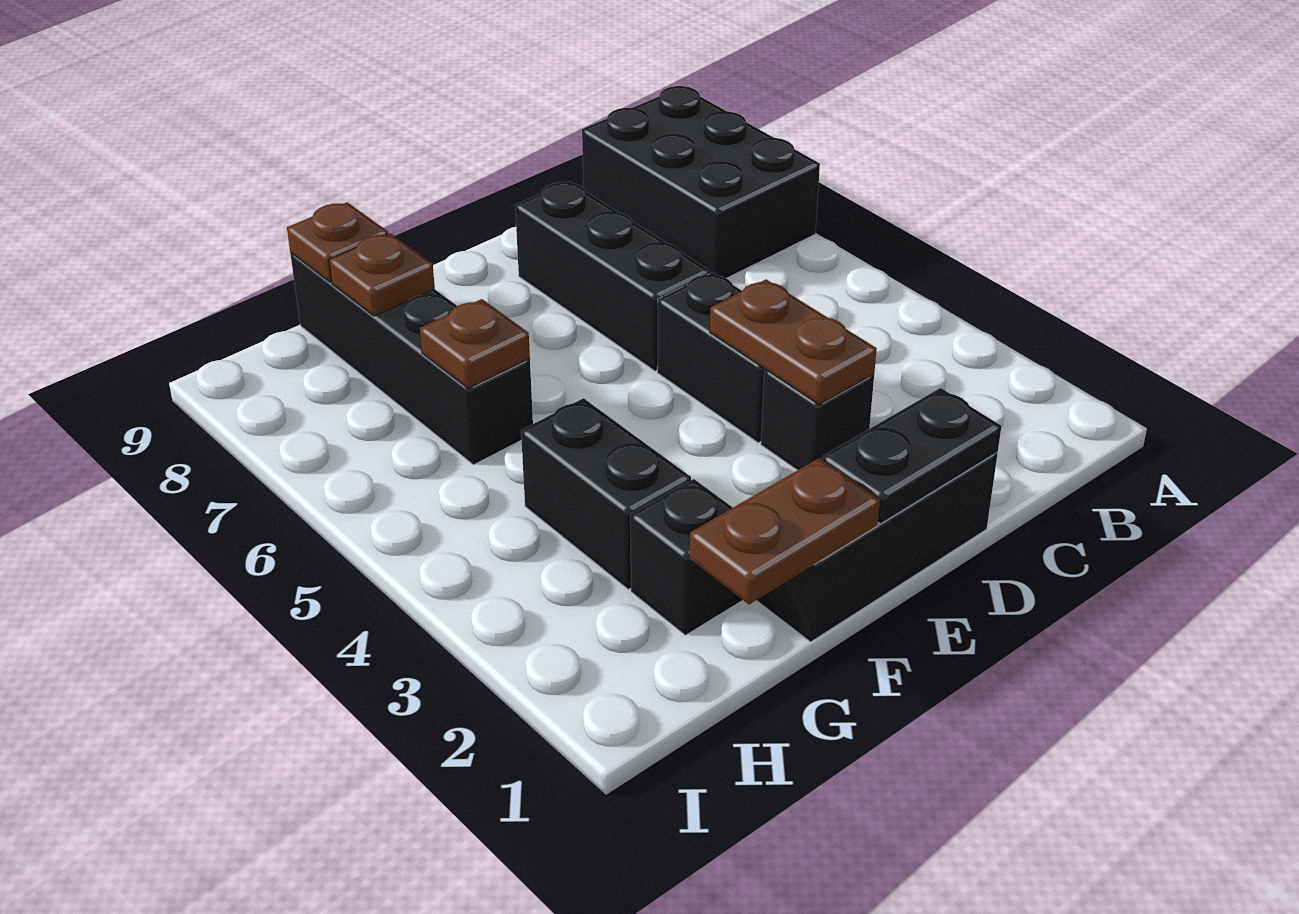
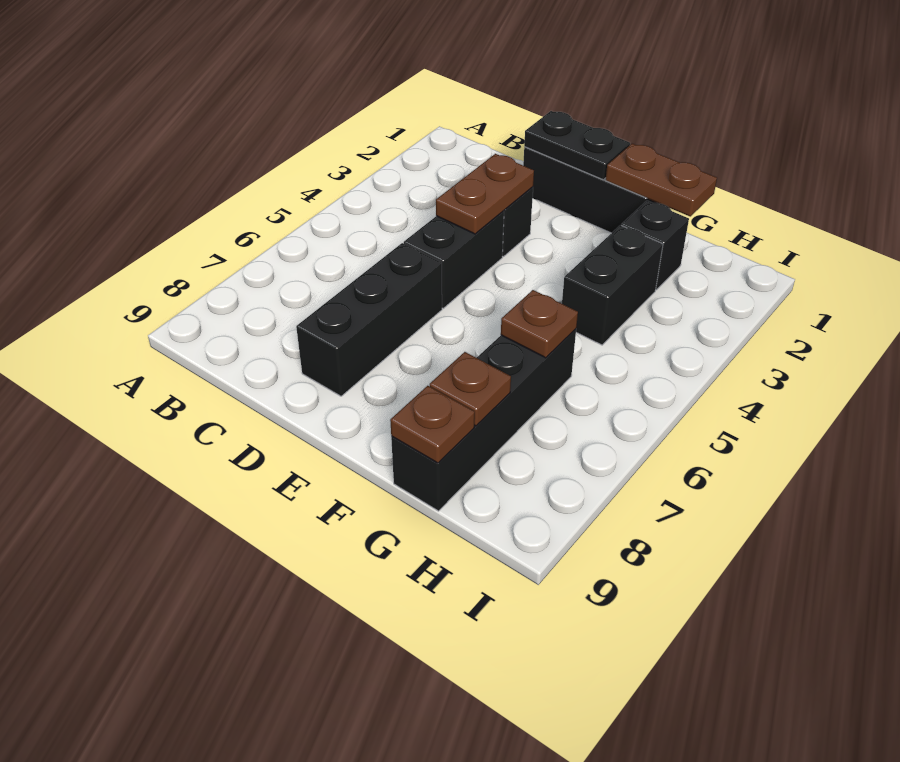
black brick A7:B9 level 1 -> none

